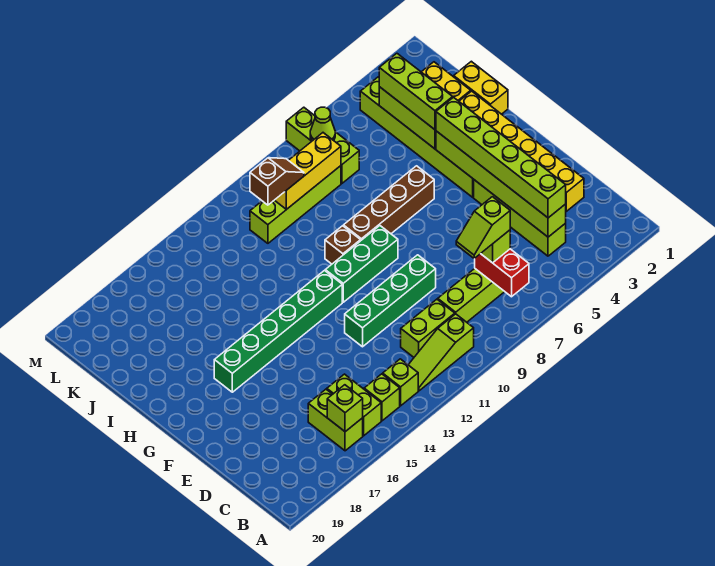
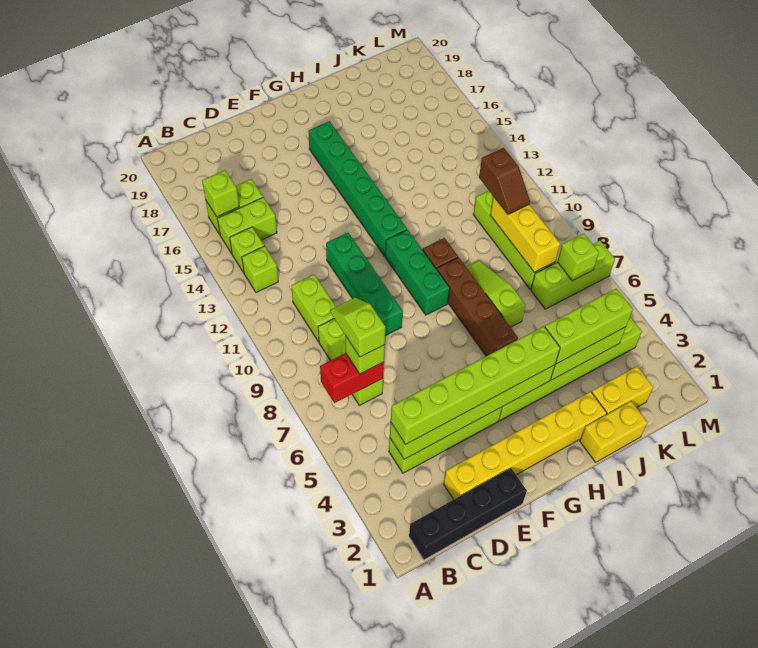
none -> black brick B1:E1 level 1
lime slope B10:B12 level 1 top 10 -> lime slope I7:I9 level 1 top 7
lime cone L7 level 2 -> lime brick L7 level 2

